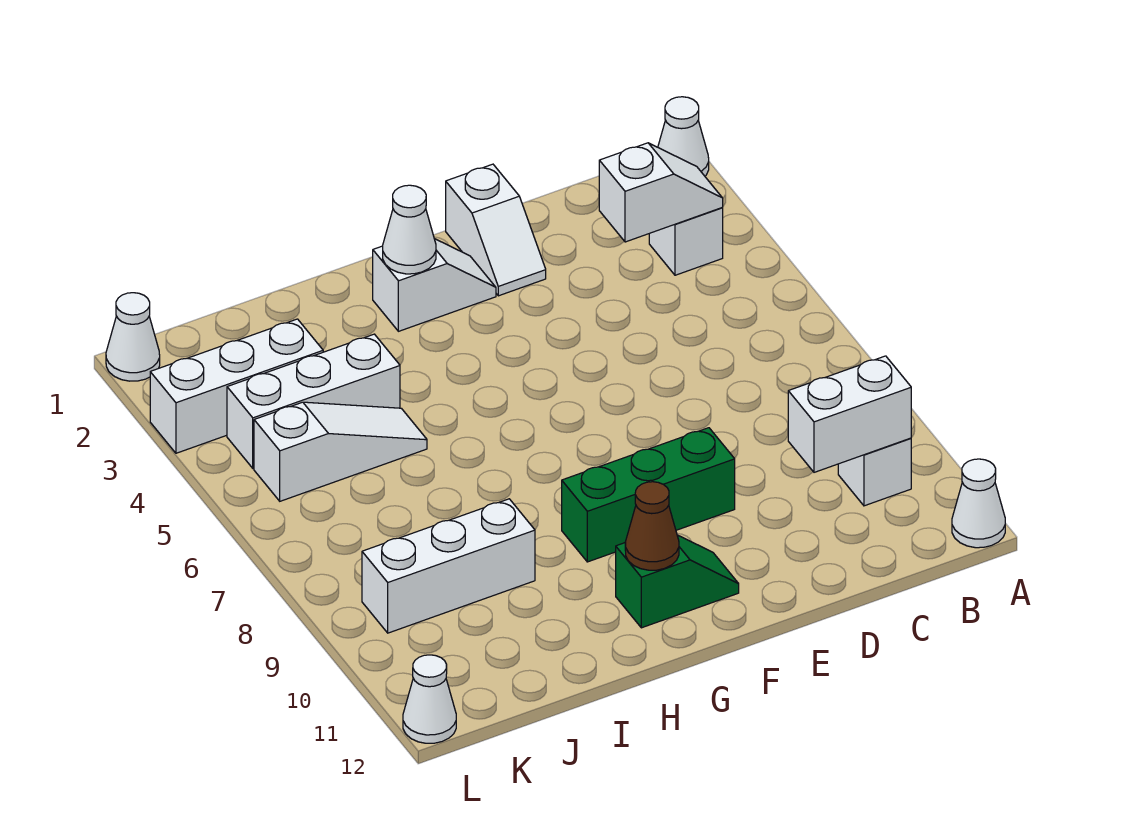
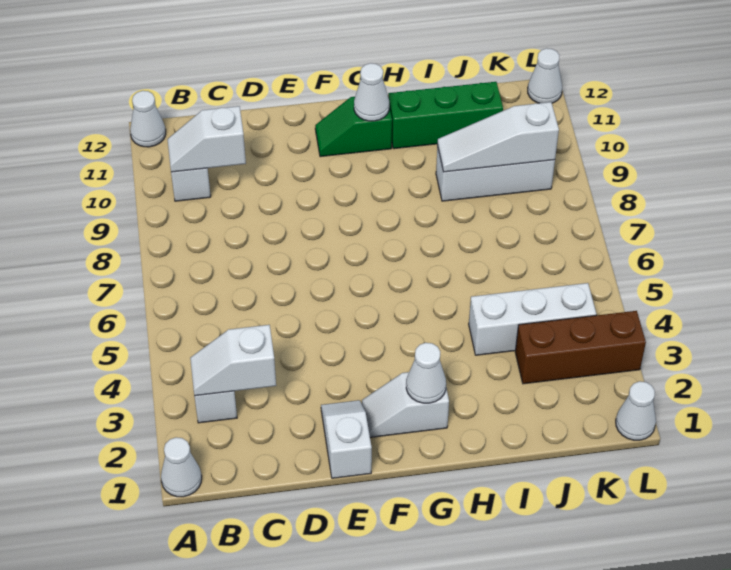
white brick B10:C10 level 2 -> white slope B10:C10 level 2 top C
green brick E9:G9 level 1 -> green brick H11:J11 level 1
brown cone G11 level 2 -> white cone G11 level 2
white slope I5:K5 level 1 top K -> white slope I9:K9 level 2 top K
white brick J3:L3 level 1 -> brown brick J3:L3 level 1

